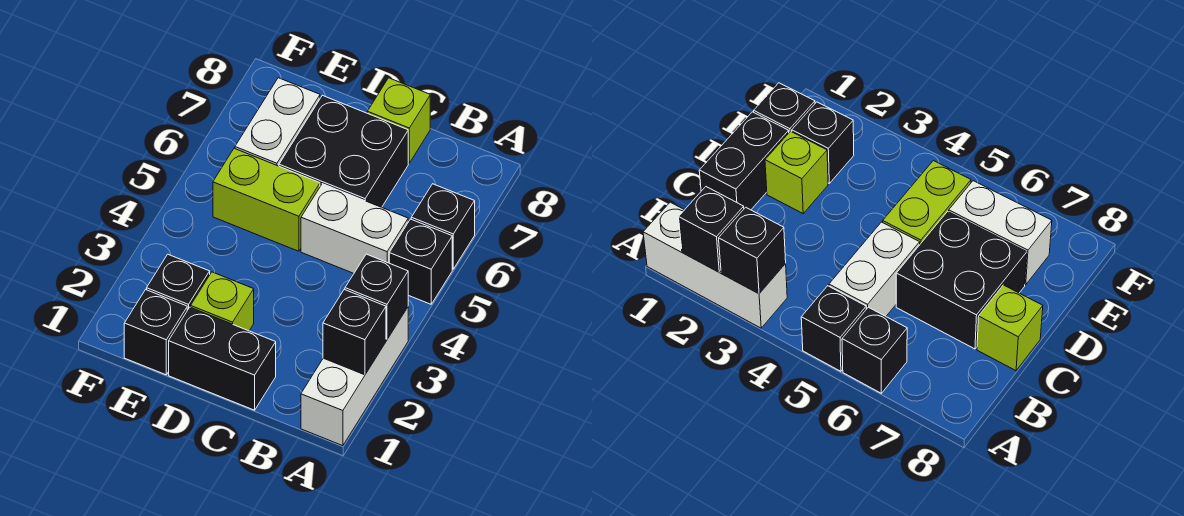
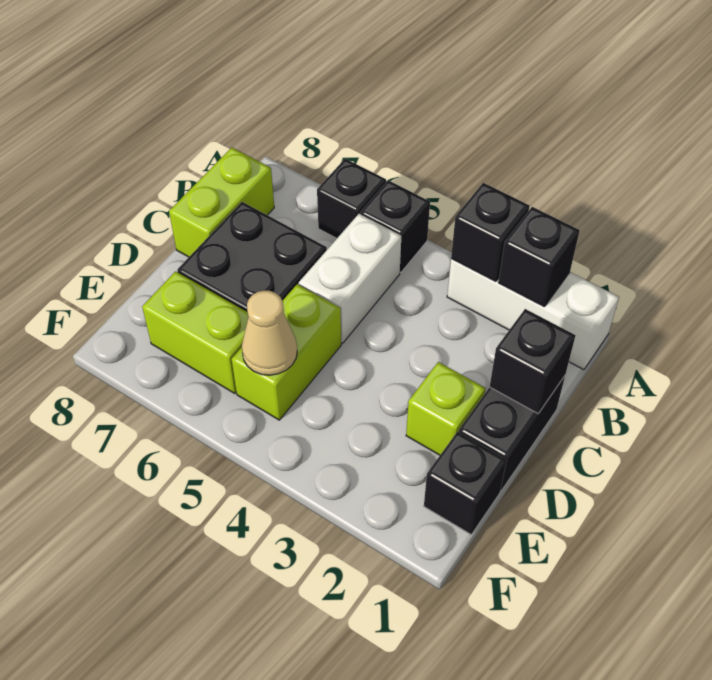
lime brick C8 level 1 -> lime brick B8:C8 level 1
black brick E2 level 1 -> black brick C1 level 2
none -> tan cone E5 level 2
white brick E6:E7 level 1 -> lime brick E6:E7 level 1

